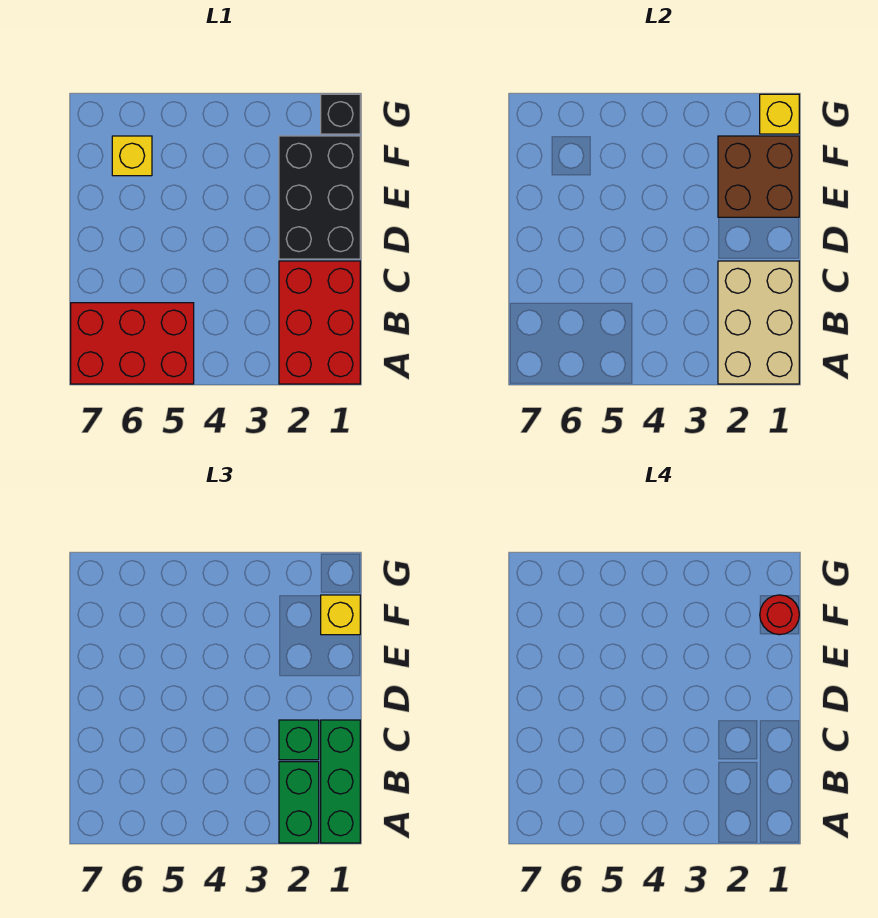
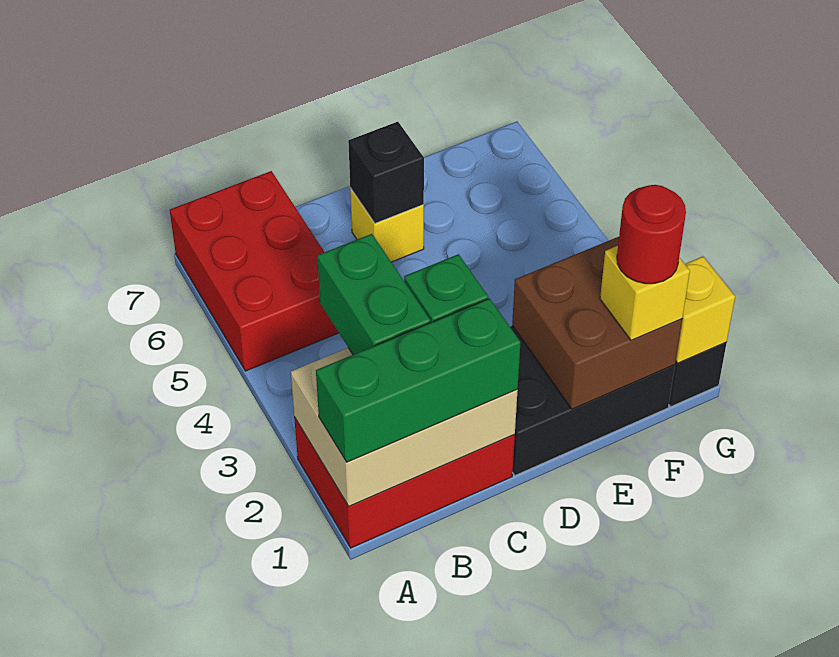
green brick A2:B2 level 3 -> green brick B2:B3 level 3
none -> black brick D6 level 2
yellow brick F6 level 1 -> yellow brick D6 level 1

